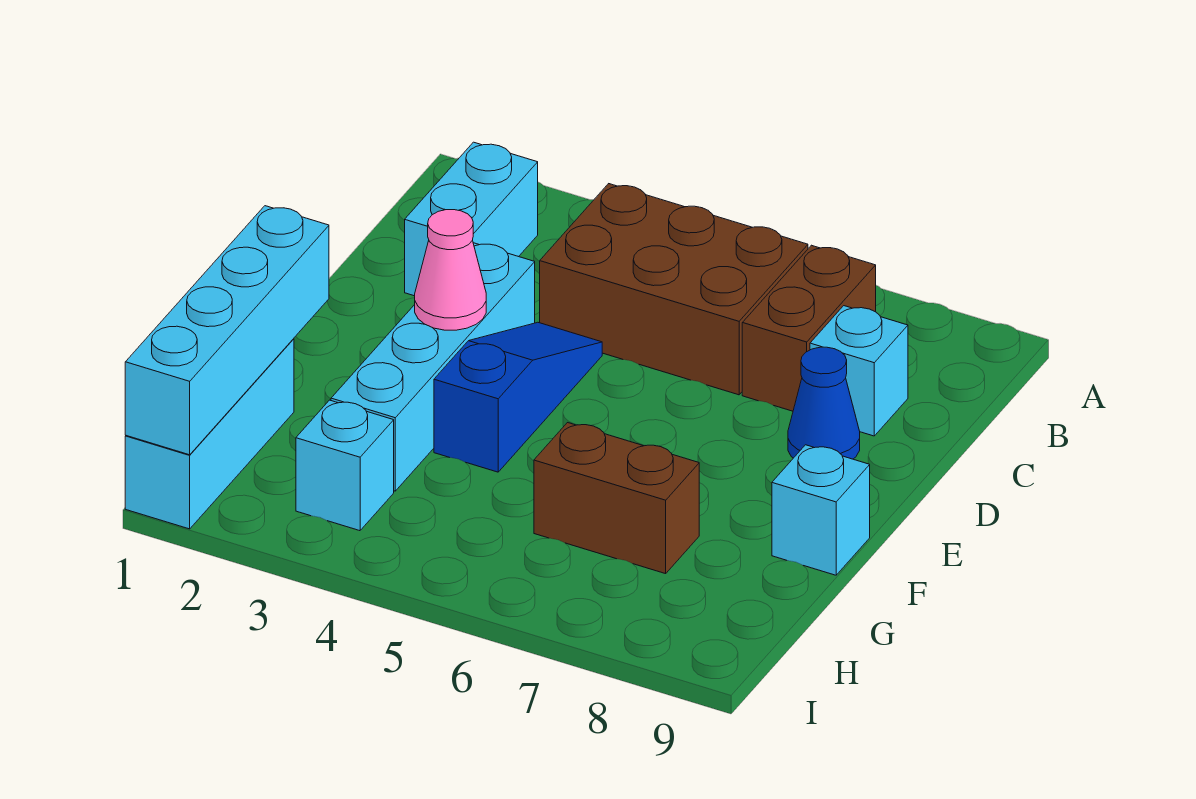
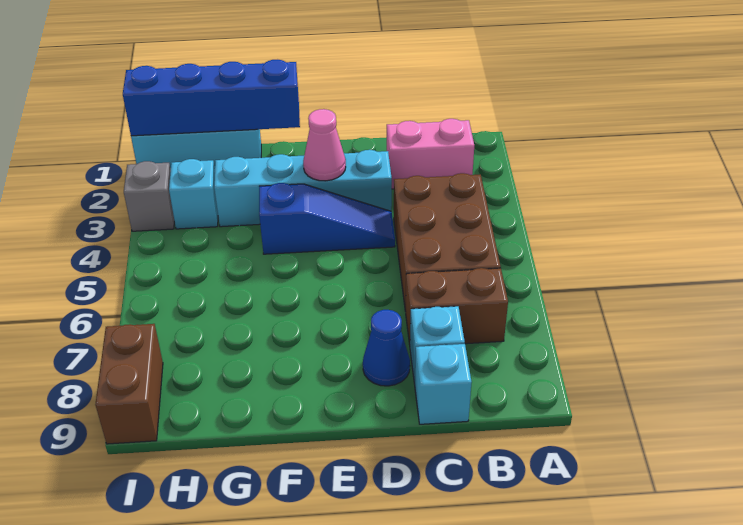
cyan brick B2:C2 level 1 -> pink brick B2:C2 level 1
cyan brick F1:I1 level 2 -> blue brick F1:I1 level 2
cyan brick F9 level 1 -> cyan brick C9 level 1
brown brick G6:G7 level 1 -> brown brick I8:I9 level 1
none -> grey brick I3 level 1

